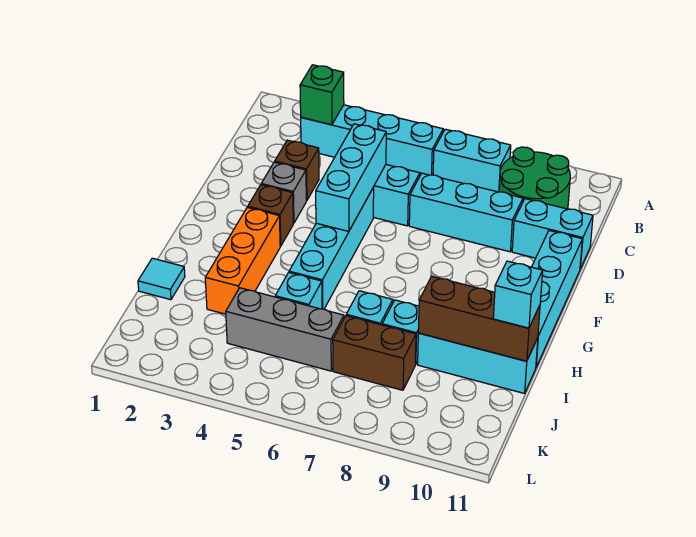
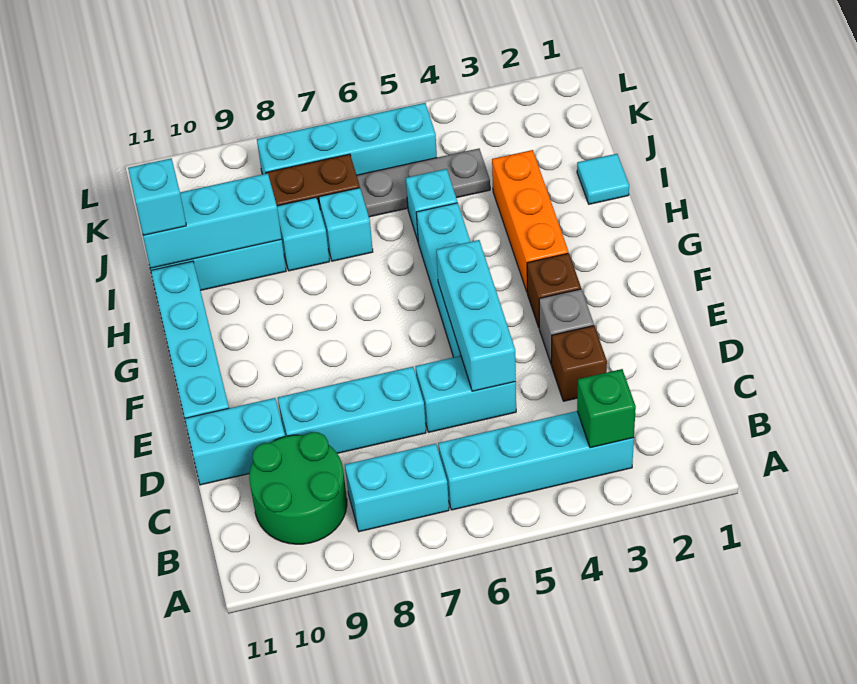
brown brick I9:I11 level 2 -> cyan brick I9:I11 level 2
grey brick J4:J6 level 1 -> grey plate J4:J6 level 1
none -> cyan brick K5:K8 level 1

